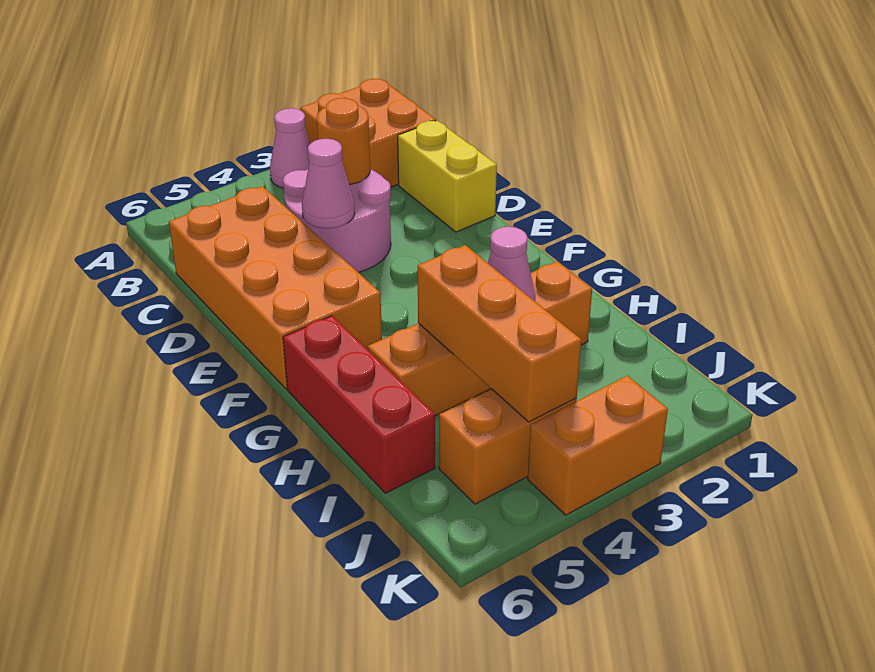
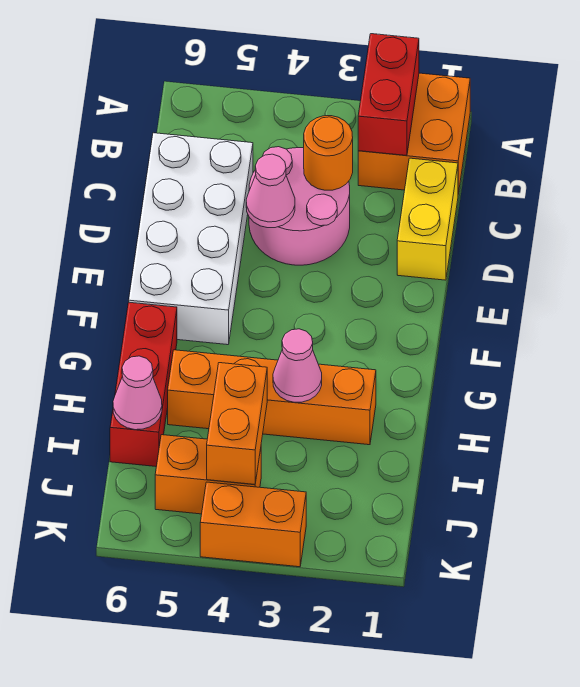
none -> red brick A2:B2 level 2
pink cone A3 level 1 -> pink cone I6 level 2
orange brick C5:F6 level 1 -> white brick C5:F6 level 1
orange brick H4:J4 level 2 -> orange brick I4:J4 level 2

